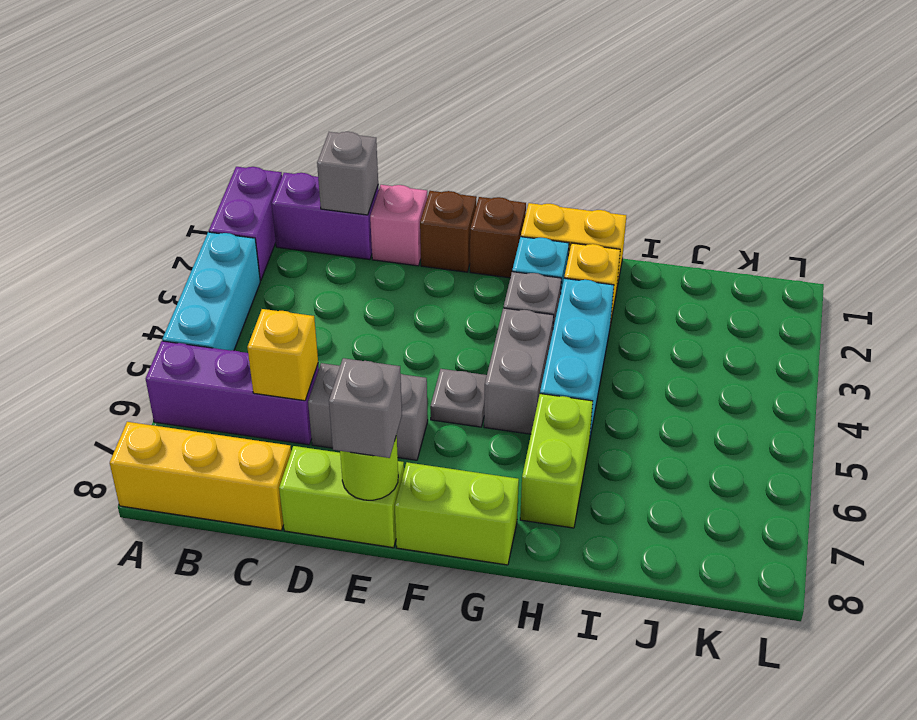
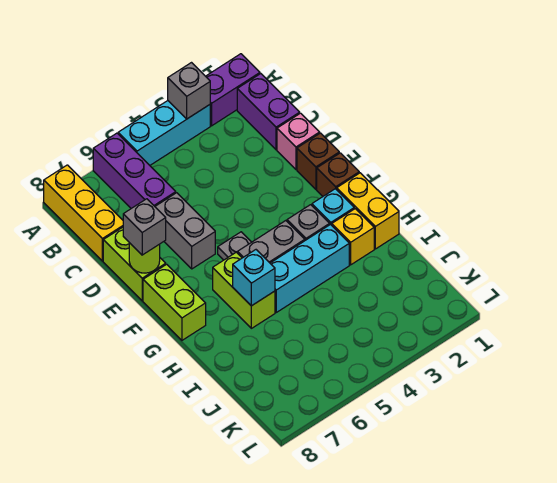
grey brick C1 level 2 -> grey brick A3 level 2
yellow brick C6 level 2 -> none
lime brick H6:H7 level 1 -> lime brick G6:H6 level 1
none -> cyan brick H6 level 2

